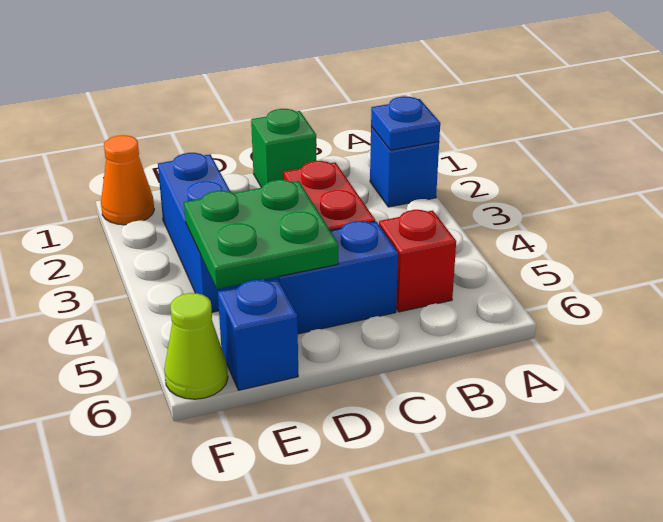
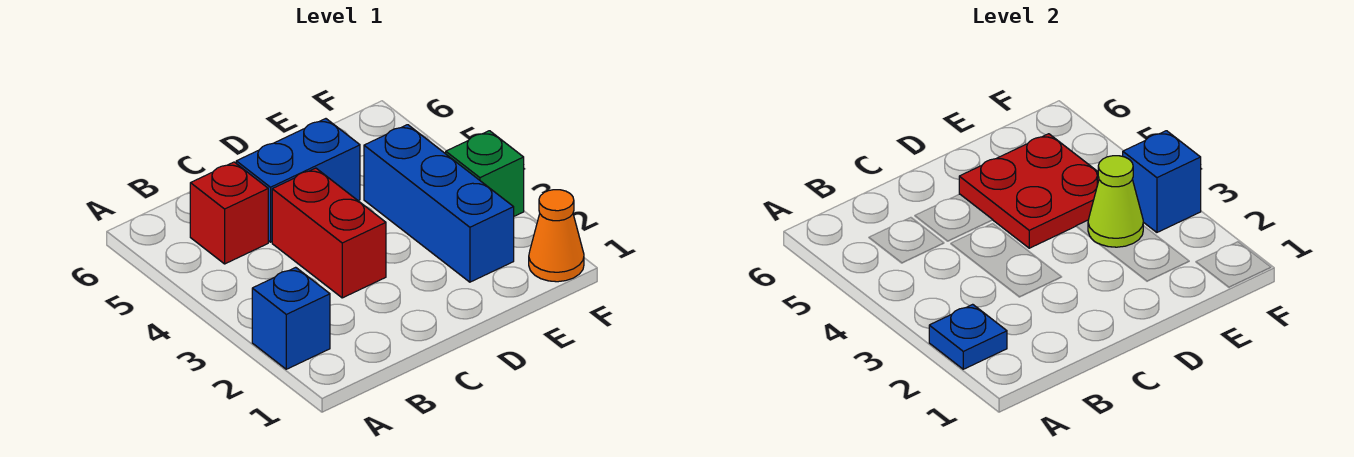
green brick C1 level 1 -> green brick F3 level 1
green plate D4:E5 level 2 -> red plate D4:E5 level 2
blue brick E6 level 1 -> blue brick F3 level 2
lime cone F6 level 1 -> lime cone E3 level 2

